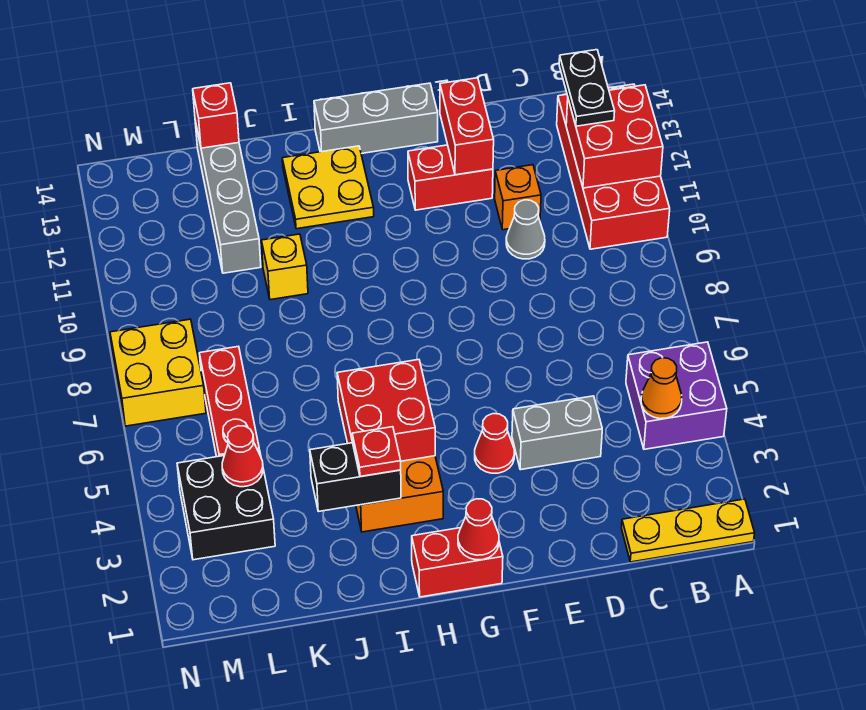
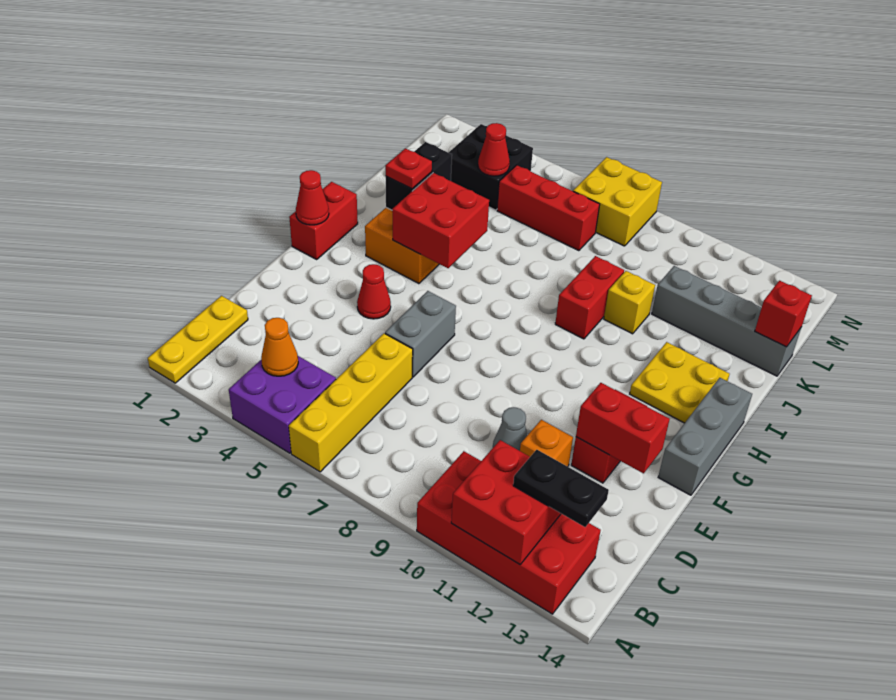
none -> yellow brick A6:D6 level 1
grey brick D4:E4 level 1 -> grey brick E6:F6 level 1
none -> red brick I9:J9 level 1

